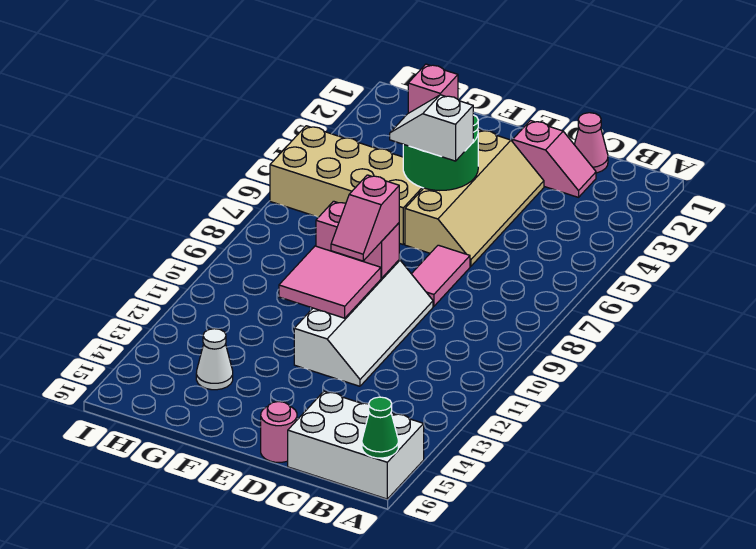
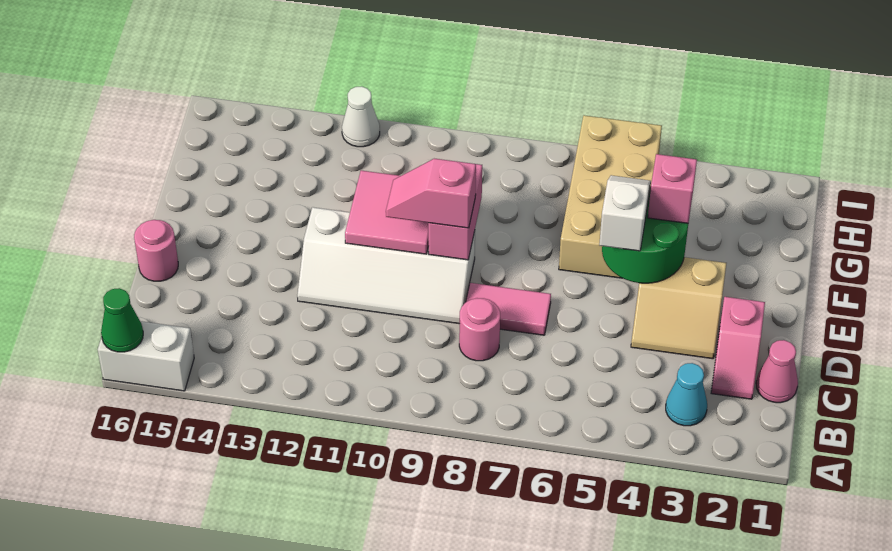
white brick A15:C16 level 1 -> white brick A15:A16 level 1
none -> cyan cone B3 level 1
none -> pink round brick C8 level 1
tan slope D3:E6 level 1 top E -> tan slope D3:E4 level 1 top E
white cone G14 level 1 -> white cone I12 level 1

